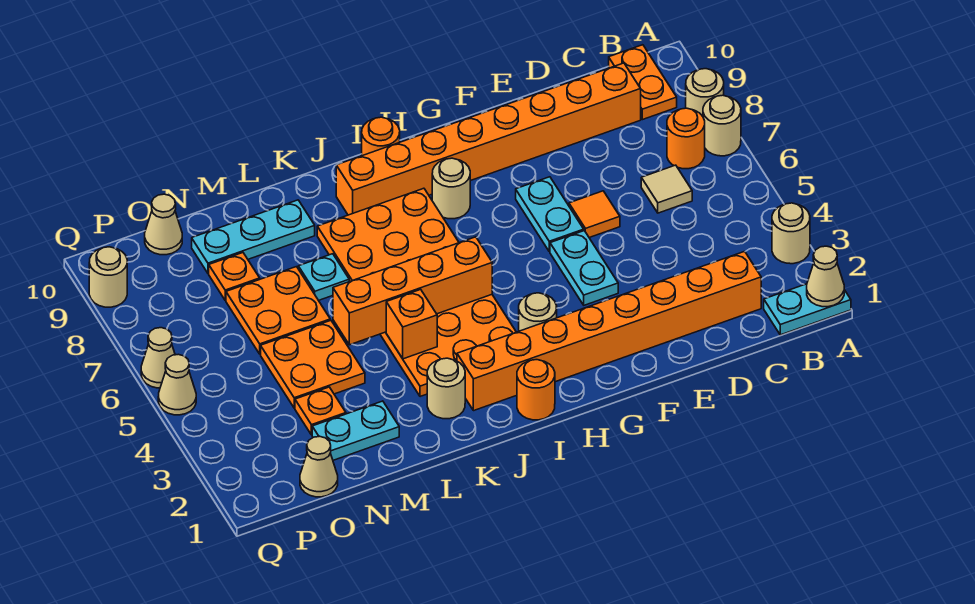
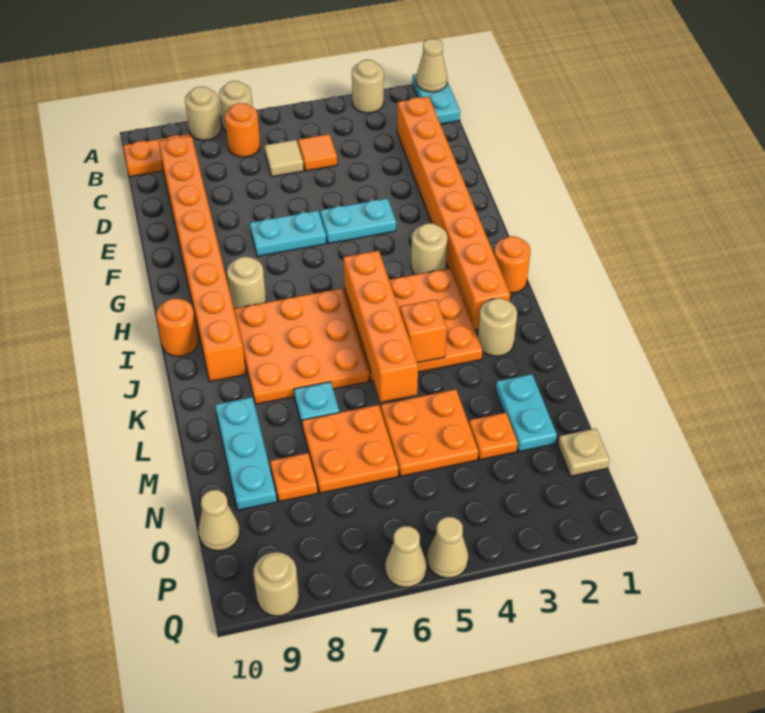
orange tile E6 level 1 -> orange tile C5 level 1
tan cone O1 level 1 -> tan plate O1 level 1

